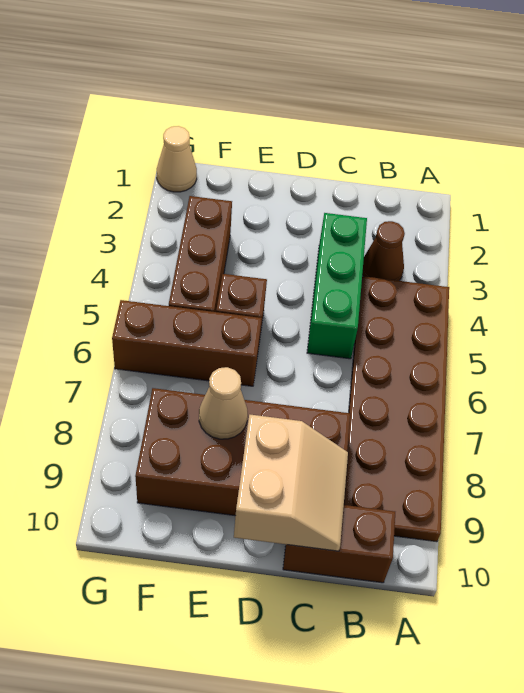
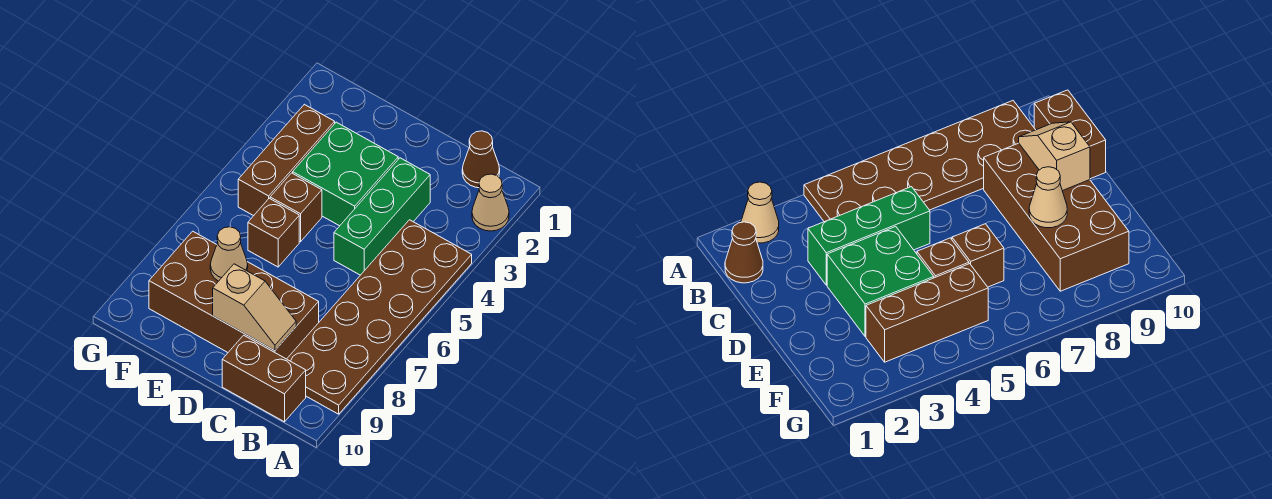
brown cone B3 level 1 -> brown cone B1 level 1
tan slope C9:D10 level 2 top D -> tan slope C9:D9 level 2 top D
none -> green brick D3:E4 level 1
brown brick E6:G6 level 1 -> brown brick E6 level 1
tan cone G1 level 1 -> tan cone A2 level 1

